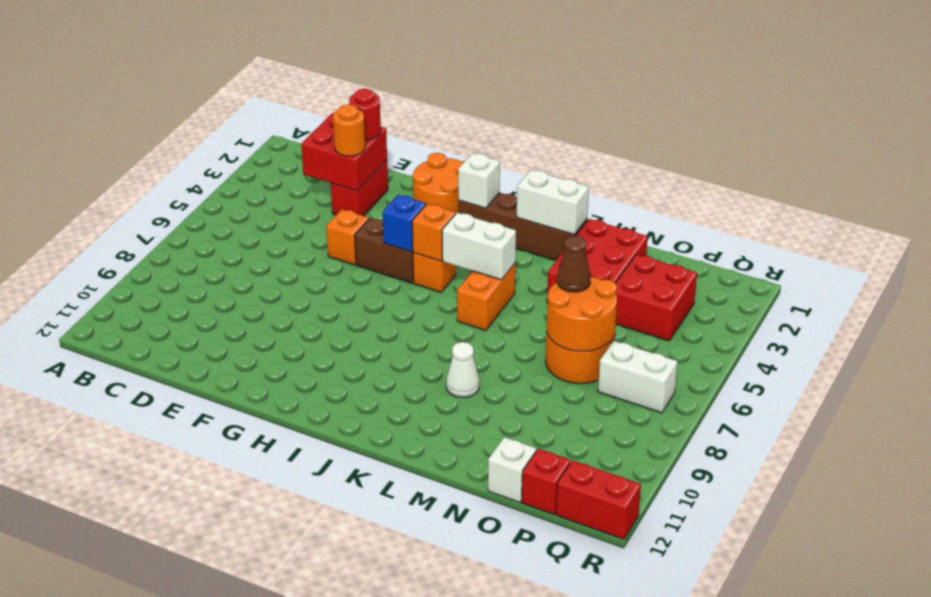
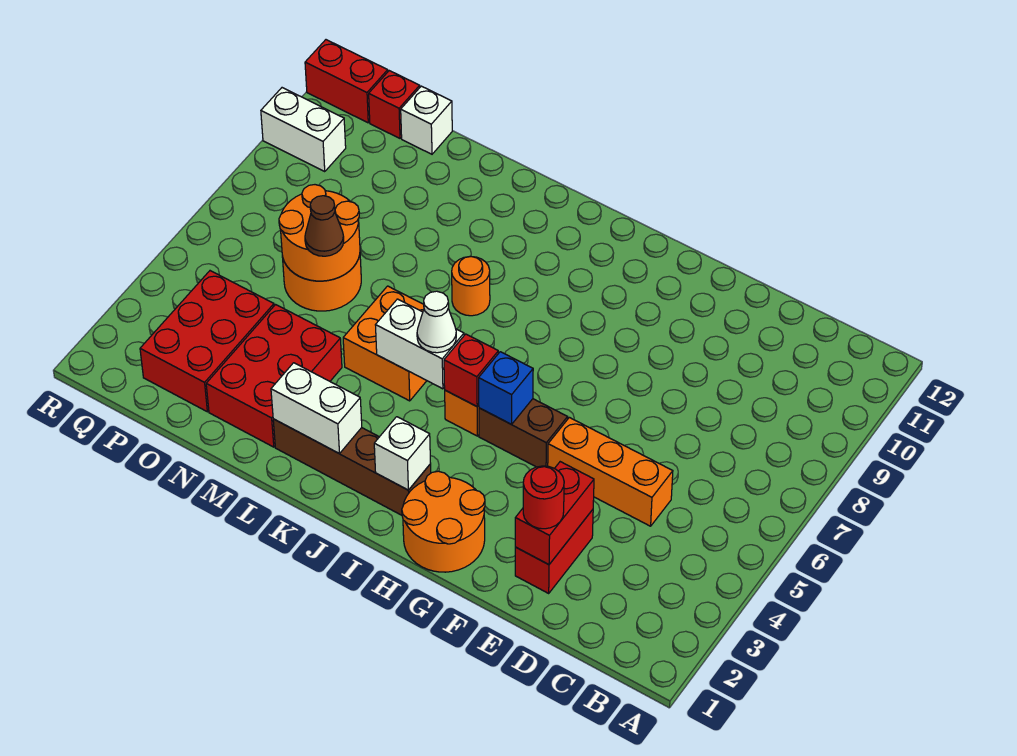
red brick D2:E3 level 2 -> red brick E2:E3 level 2
orange round brick E3 level 3 -> orange round brick K8 level 1
orange brick F5 level 1 -> orange brick D5:F5 level 1
orange brick I5 level 2 -> red brick I5 level 2
orange brick K5:K6 level 1 -> orange brick K5:L6 level 1
white cone L9 level 1 -> white cone J5 level 3
red brick O3:P4 level 1 -> red brick O2:P4 level 1
white brick P7:Q7 level 1 -> white brick Q10:R10 level 1

